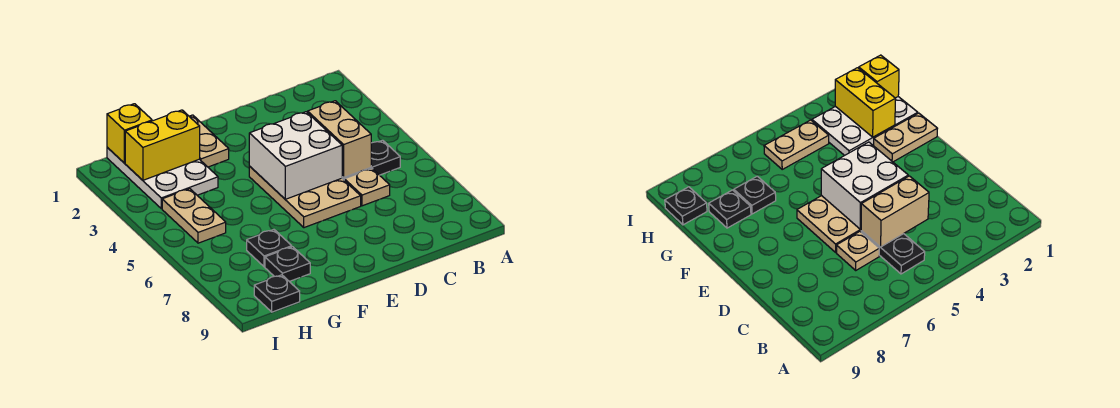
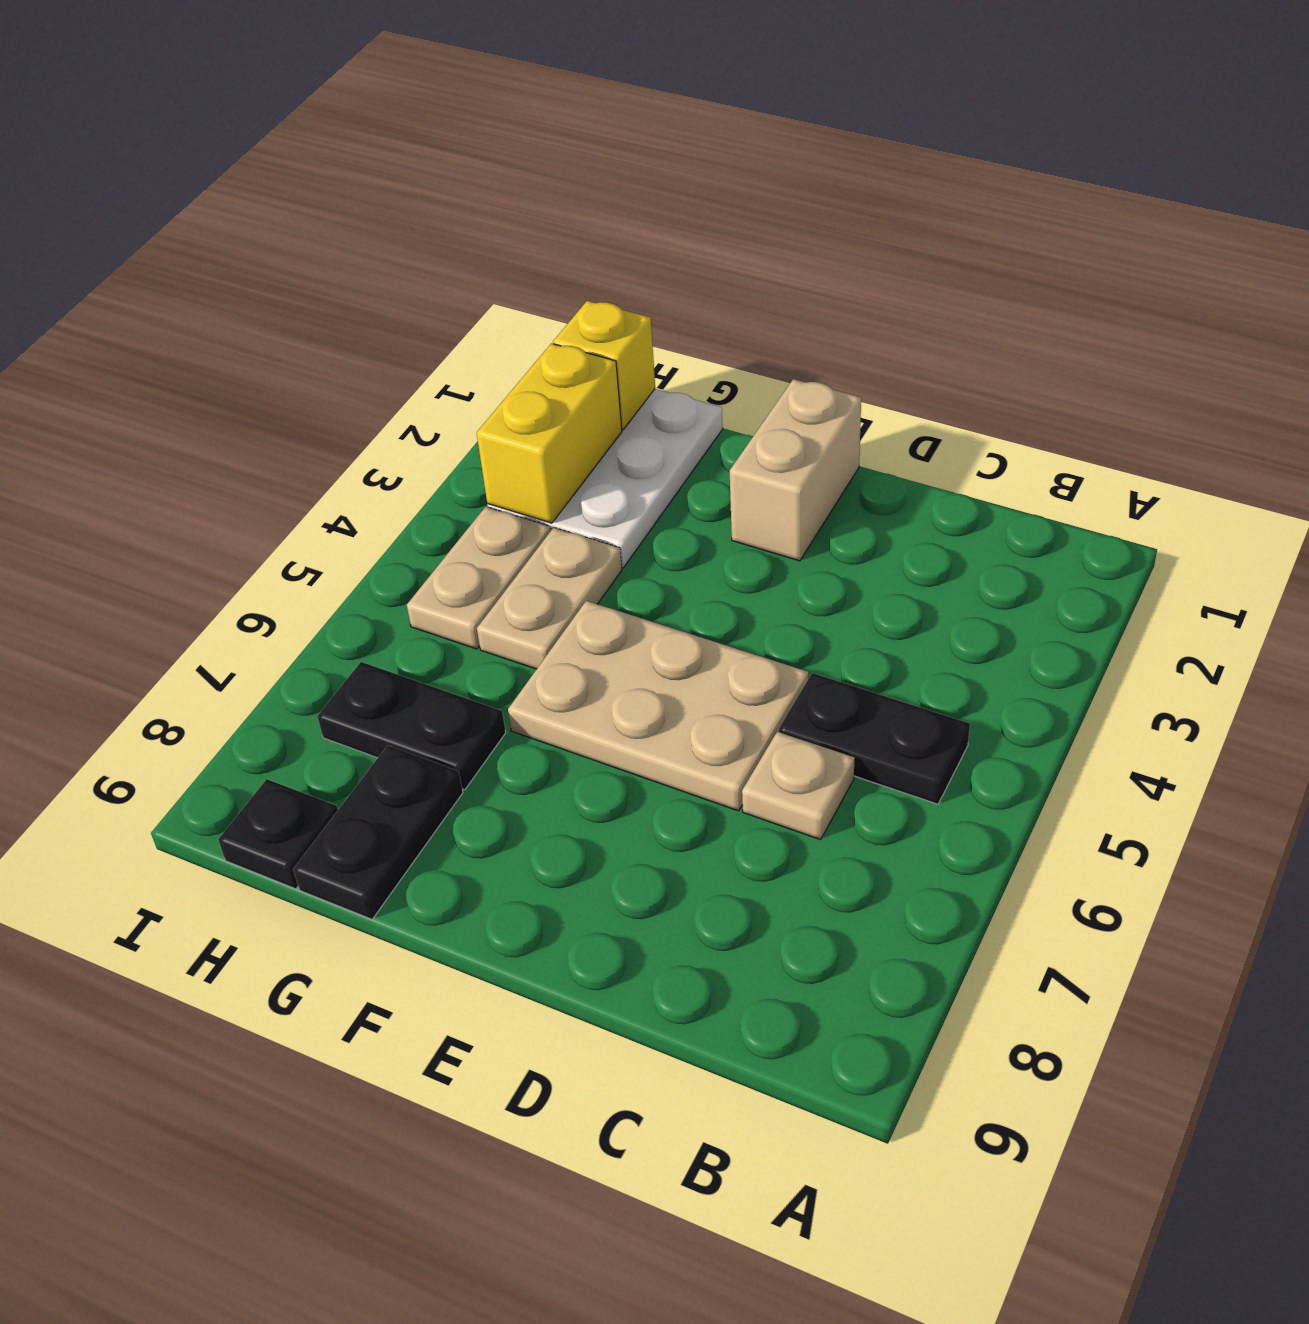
tan brick C4:C5 level 2 -> tan brick E1:E2 level 1
tan plate D4:E6 level 1 -> tan plate D5:F6 level 1
white brick D4:E5 level 2 -> none
tan plate F1:F2 level 1 -> tan plate G4:G5 level 1
yellow brick G2:H2 level 2 -> yellow brick H2:H3 level 2
black plate G7 level 1 -> black plate G7:H7 level 1
black plate G8 level 1 -> black plate G8:G9 level 1

